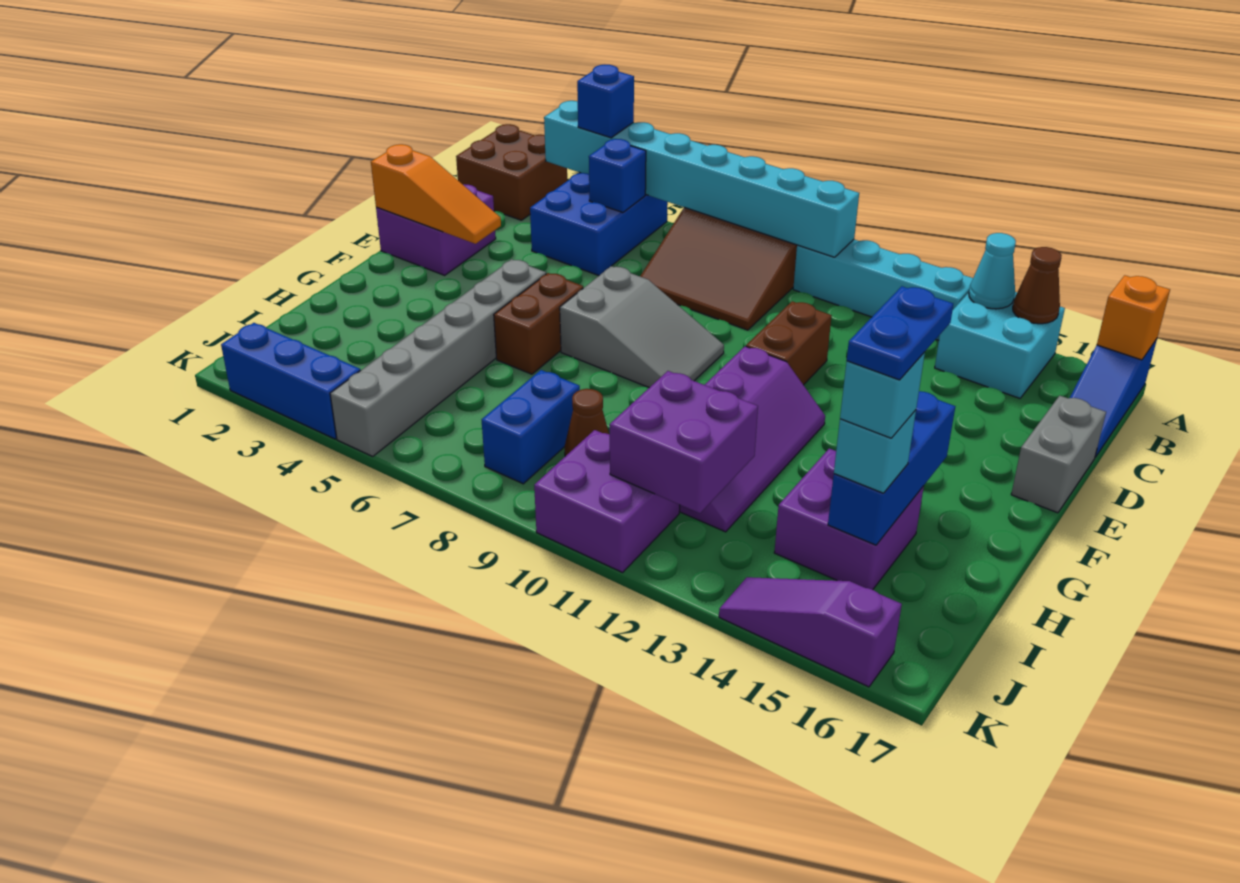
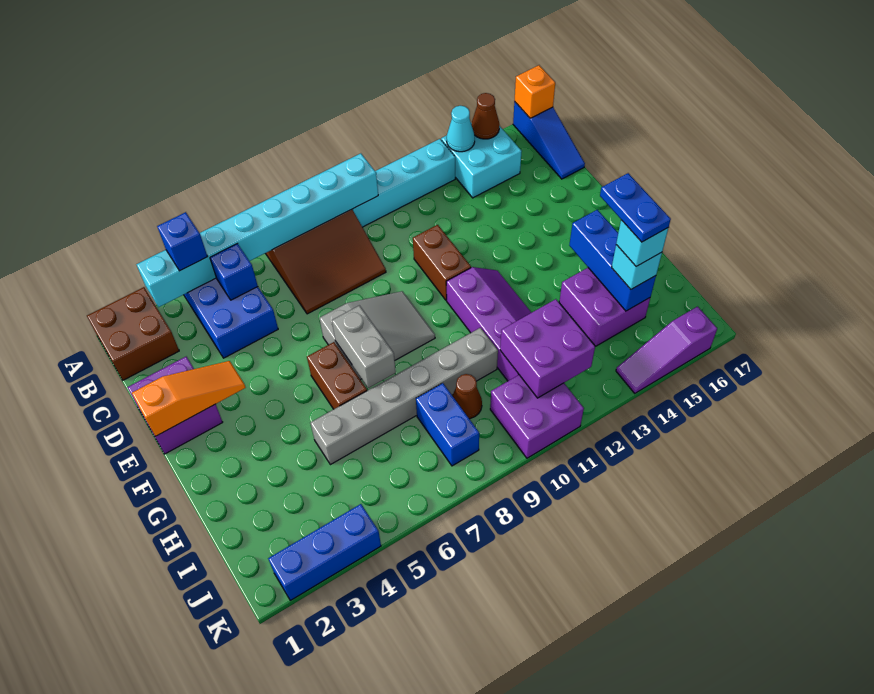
grey brick D17:E17 level 1 -> grey brick F7:G7 level 2
grey brick F5:K5 level 1 -> grey brick H5:H10 level 1

